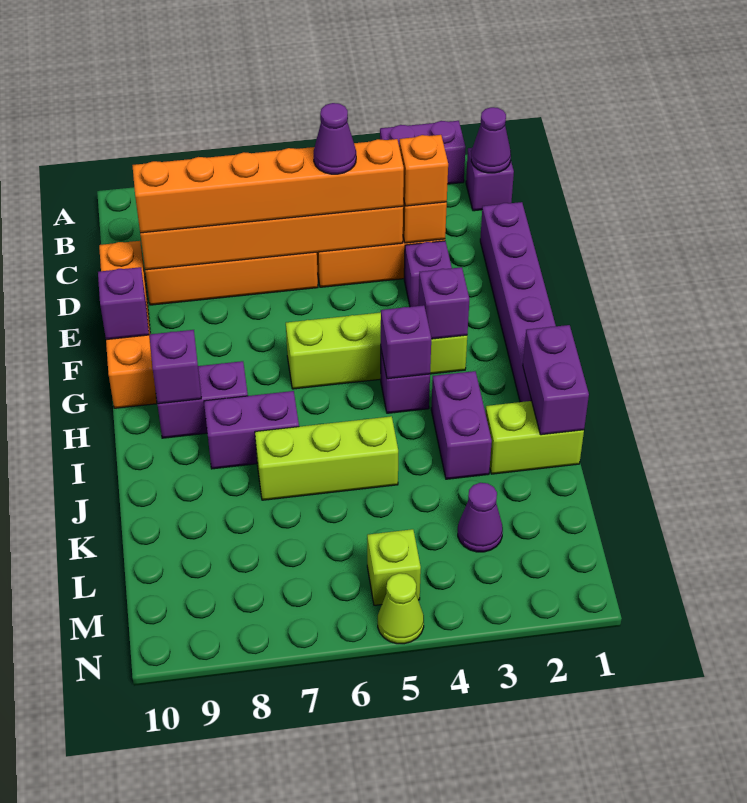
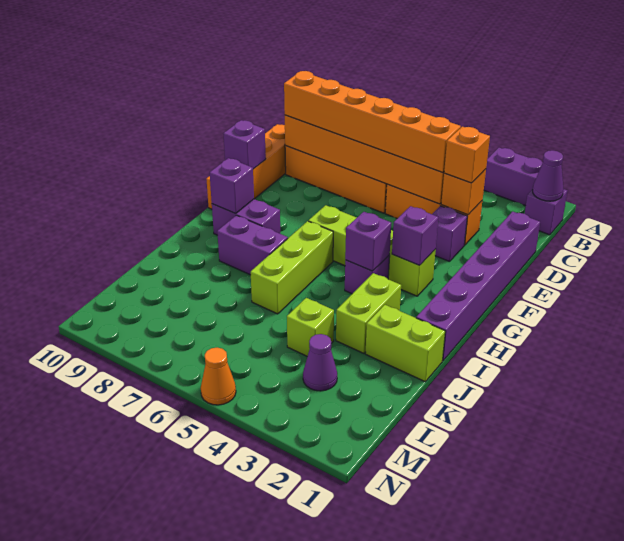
purple cone D5 level 4 -> none
purple brick I1:J1 level 2 -> none
purple brick I3:J3 level 1 -> lime brick I3:J3 level 1
lime brick J5:J7 level 1 -> lime brick H6:J6 level 1
lime brick M5 level 1 -> lime brick K4 level 1
lime cone N5 level 1 -> orange cone N5 level 1

